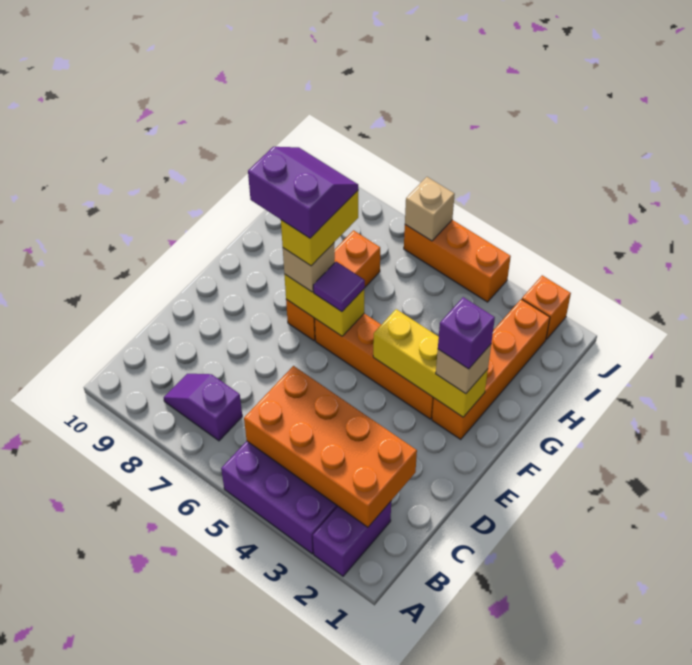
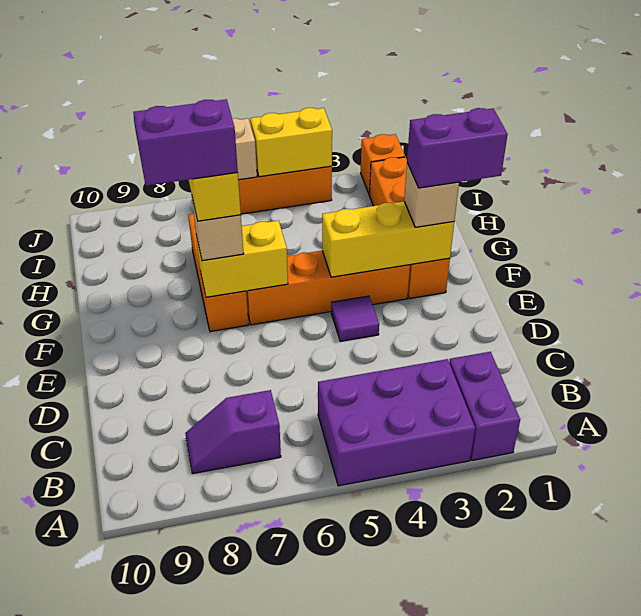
orange brick B2:C5 level 2 -> none
purple brick F2 level 4 -> purple brick F1:F2 level 4
purple tile F6 level 3 -> purple tile E4 level 1
none -> yellow brick J4:J5 level 2

